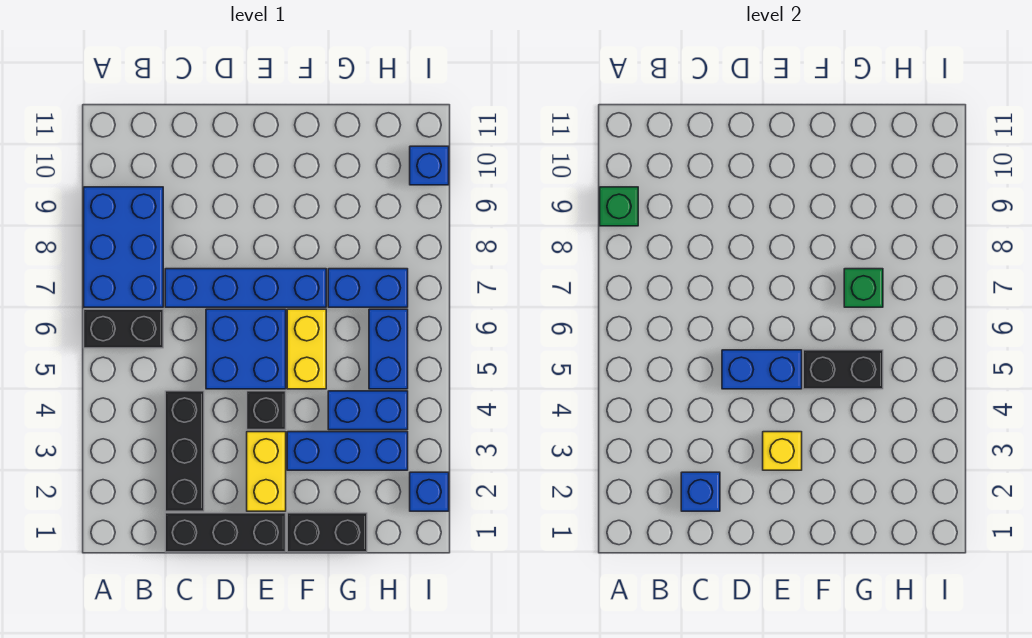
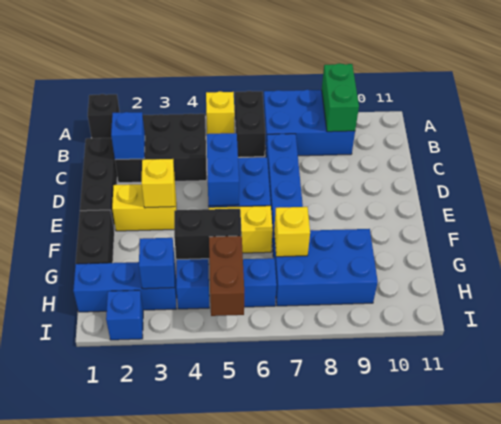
none -> yellow brick A5 level 1
green brick A9 level 2 -> green brick A9:B9 level 2
black brick C2:C4 level 1 -> black brick B2:C4 level 1
black brick E4 level 1 -> black brick A1 level 1
blue brick F3:H3 level 1 -> blue brick H1:H3 level 1
black brick F5:G5 level 2 -> black brick G4:G5 level 2
blue brick G7:H7 level 1 -> blue brick G7:H9 level 1
green brick G7 level 2 -> yellow brick G7 level 2
none -> brown brick H5:I5 level 2
blue brick I10 level 1 -> blue brick H3 level 2

